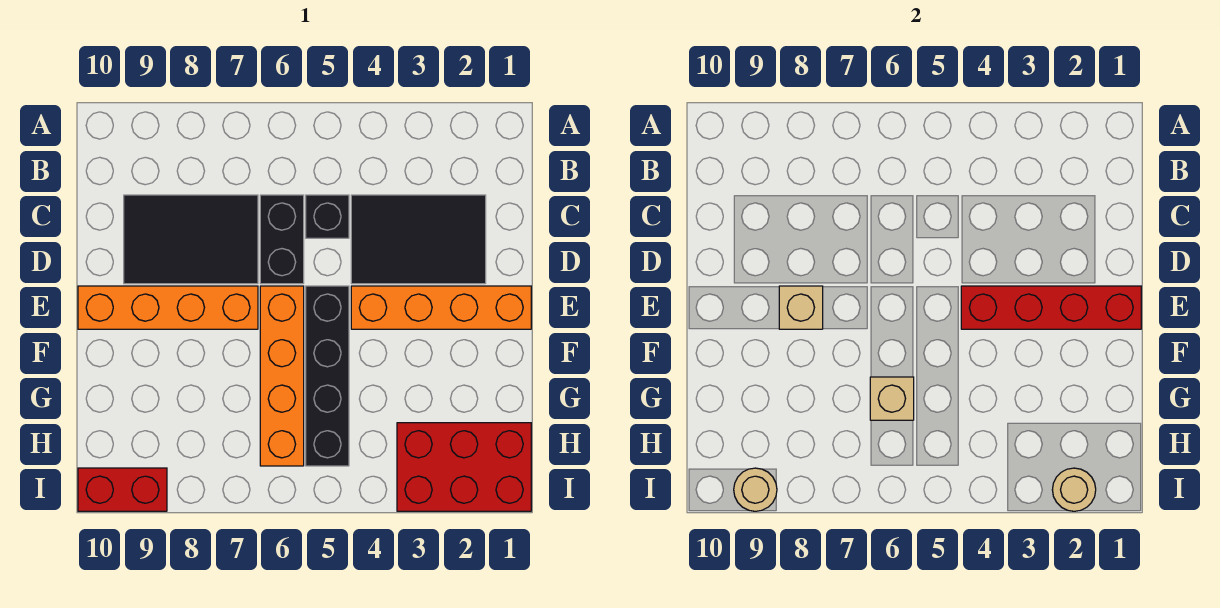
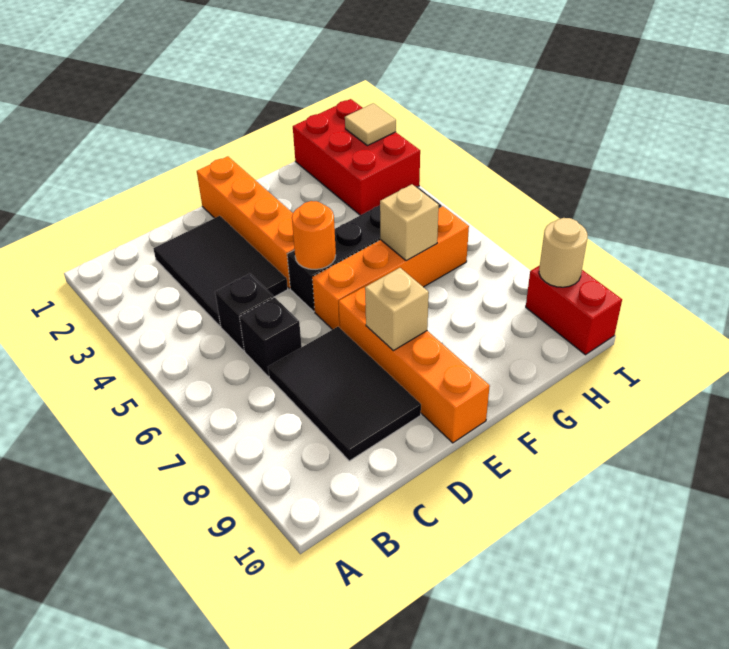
black brick C6:D6 level 1 -> black brick C6 level 1
red brick E1:E4 level 2 -> none
none -> orange round brick E5 level 2
tan round brick I2 level 2 -> tan tile I2 level 2

